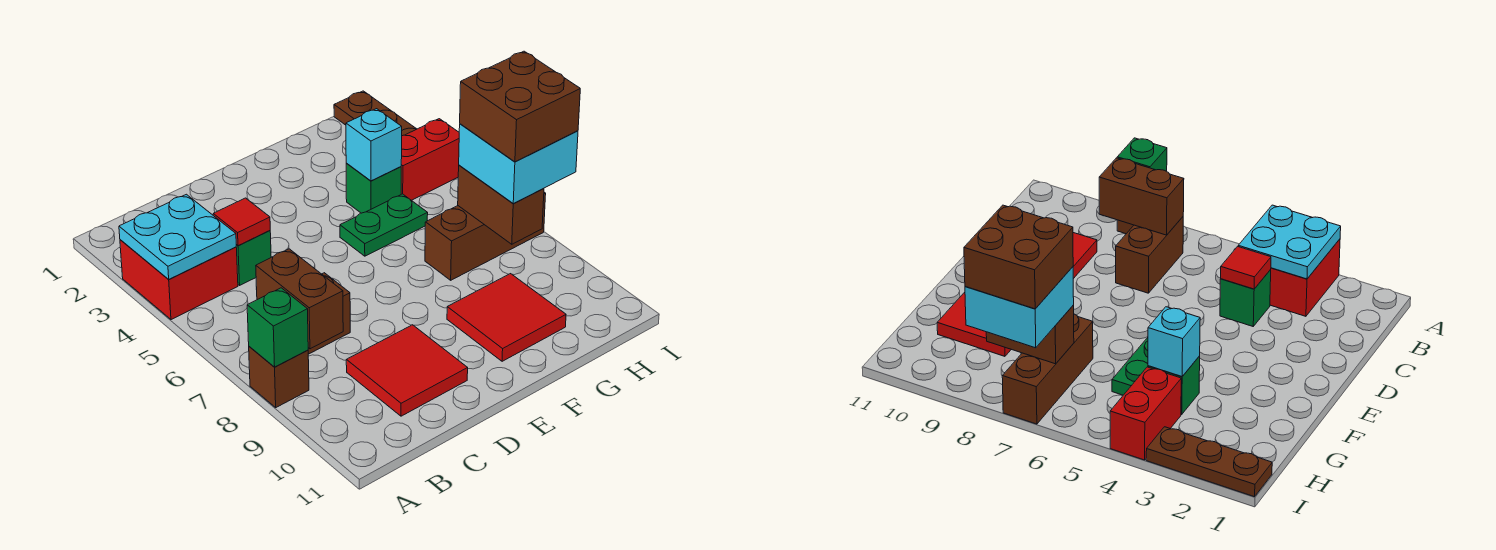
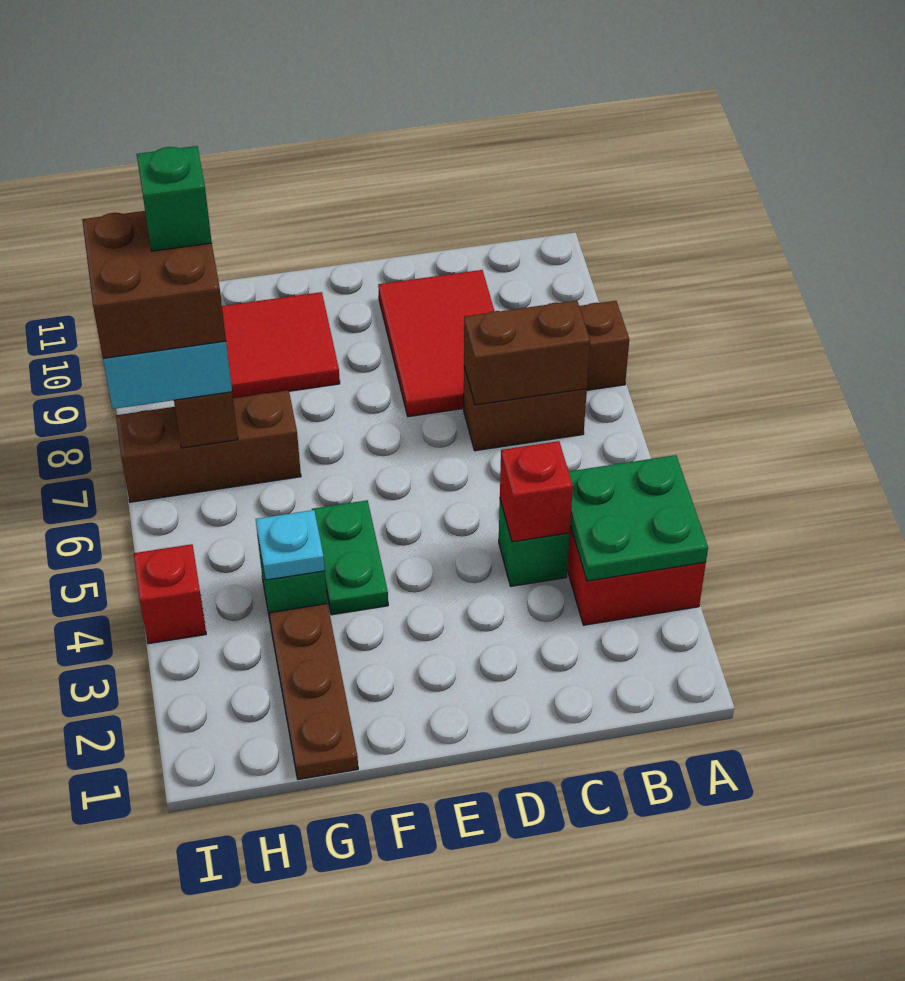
cyan plate A3:B4 level 2 -> green plate A3:B4 level 2
green brick A8 level 2 -> green brick H8 level 5
brown brick B7:B8 level 2 -> brown brick B7:C7 level 2
red tile C4 level 2 -> red brick C4 level 2
red tile C9:D10 level 1 -> red tile C8:D10 level 1
green plate F5:G5 level 1 -> green plate F4:F5 level 1
cyan brick G4 level 2 -> cyan plate G4 level 2
red brick H4:I4 level 1 -> red brick I4 level 1
brown plate I1:I3 level 1 -> brown plate G1:G3 level 1

